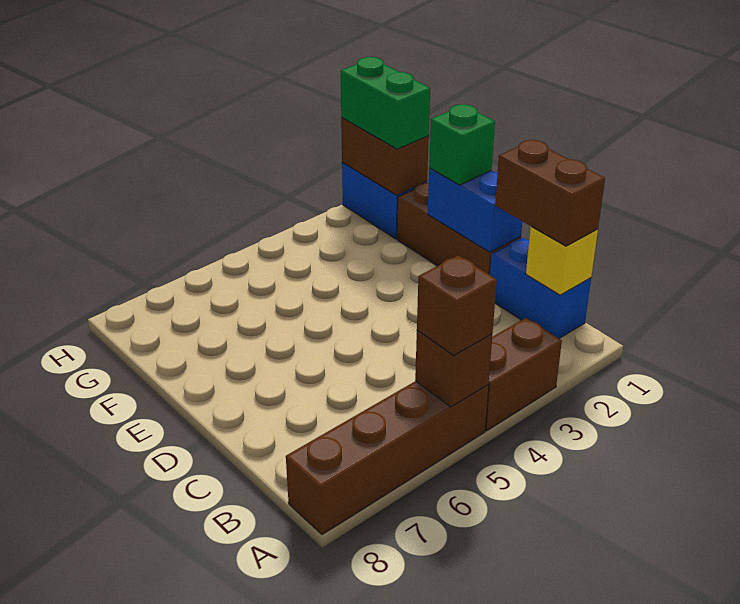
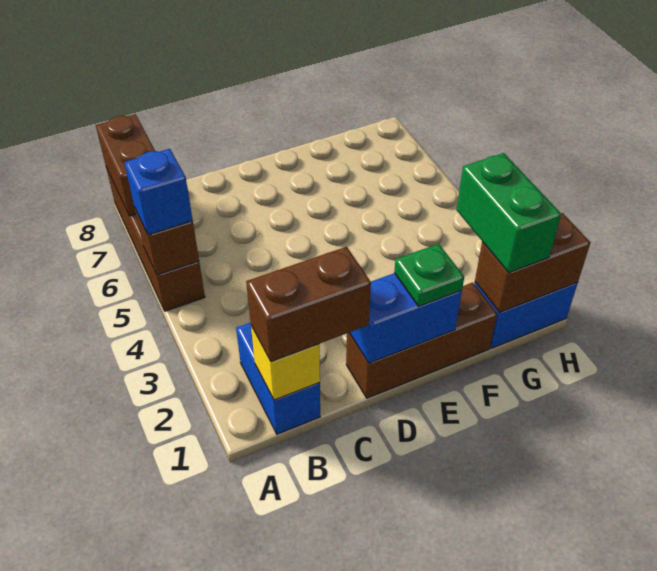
brown brick A3:A4 level 1 -> brown brick A7:A8 level 2
brown brick A5 level 3 -> blue brick A5 level 3
blue brick B1:C1 level 1 -> blue brick B1:B2 level 1
green brick E1 level 3 -> green plate E1 level 3
green brick G1:H1 level 3 -> green brick G1:G2 level 3

